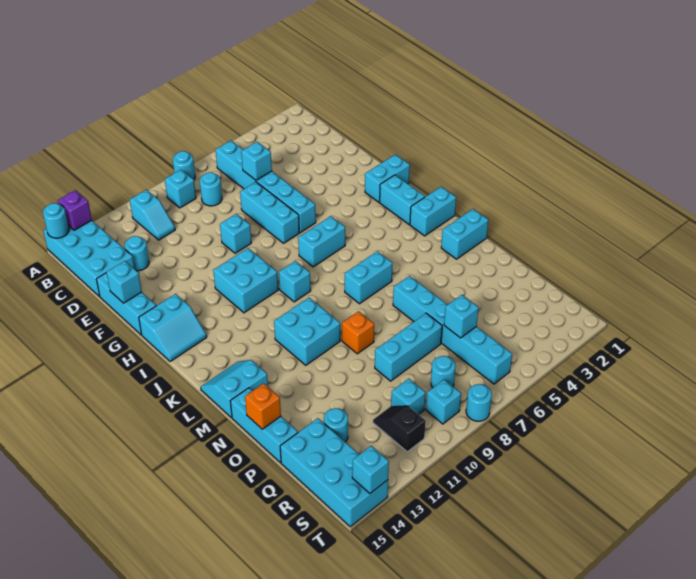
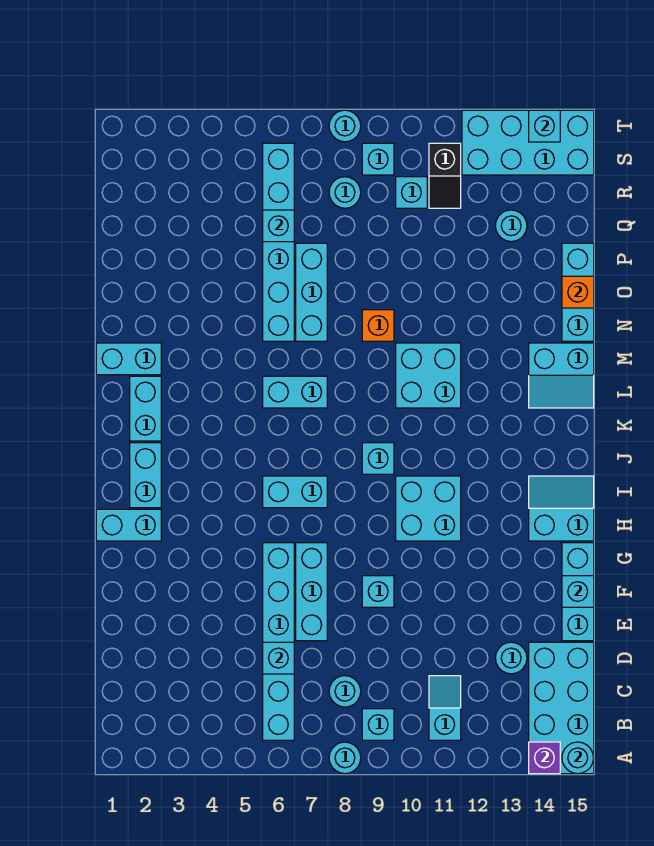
cyan brick K1:K2 level 1 -> cyan brick K2:L2 level 1
cyan brick P7:P9 level 1 -> cyan brick N7:P7 level 1
cyan brick Q14:T15 level 1 -> cyan brick S12:T15 level 1

